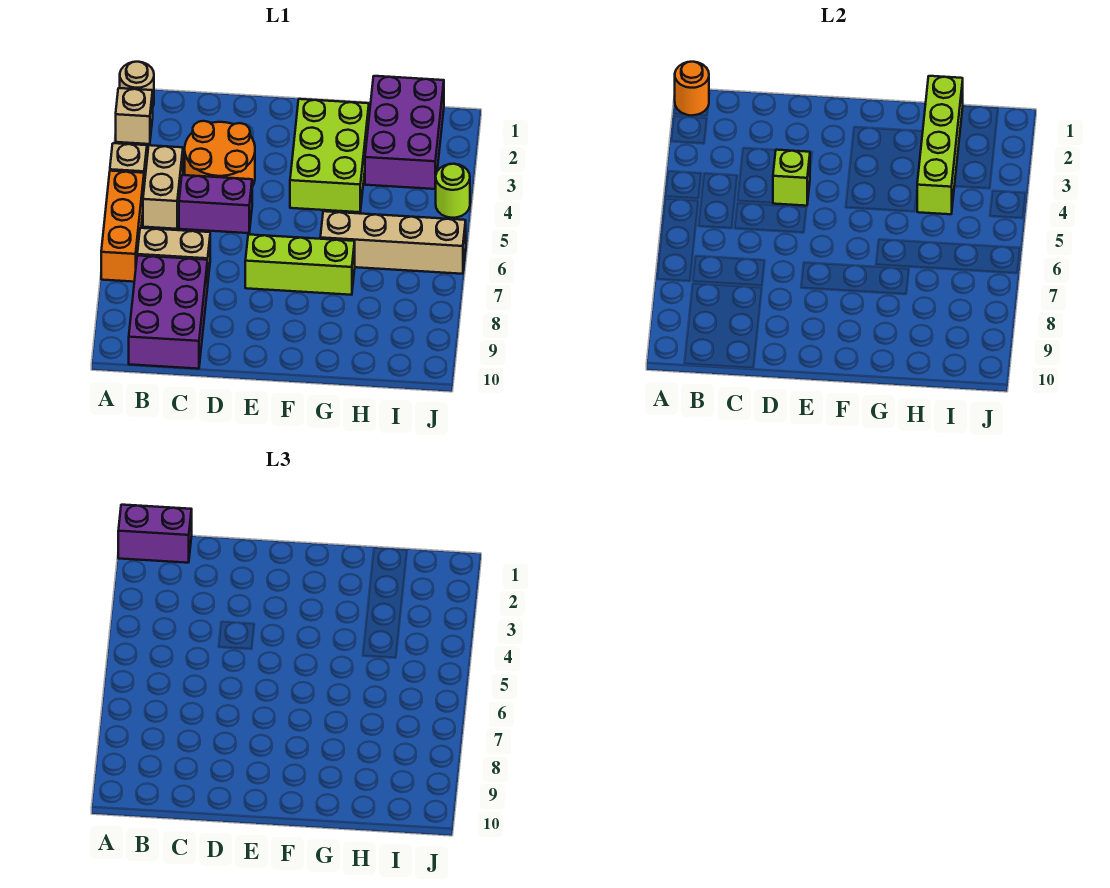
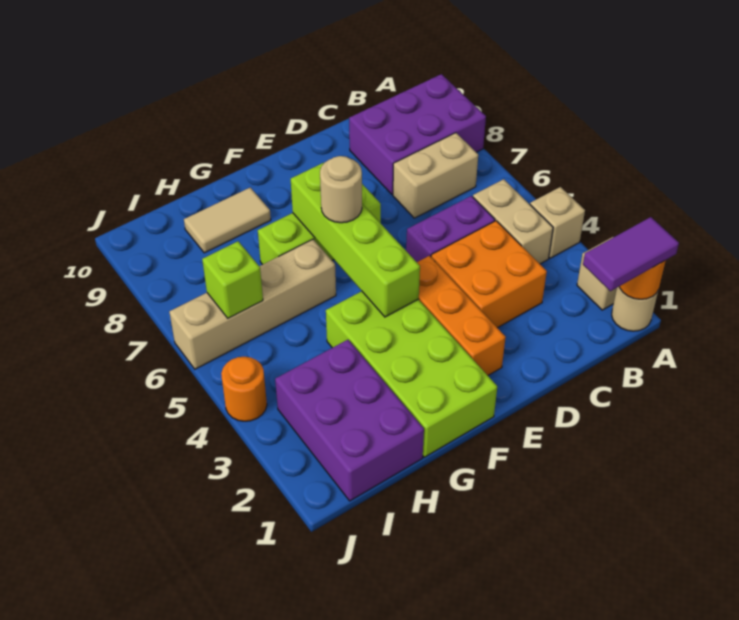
purple brick A1:B1 level 3 -> purple tile A1:B1 level 3
orange brick A5:A7 level 1 -> orange brick E2:E4 level 1
purple brick B8:C10 level 1 -> purple brick A8:C9 level 1
orange round brick C3:D4 level 1 -> orange brick C3:D4 level 1
lime brick D4 level 2 -> lime brick I6 level 2
lime brick F2:G4 level 1 -> lime brick F1:G4 level 1
none -> tan round brick F6 level 3
none -> tan tile G9:H9 level 1
lime brick H1:H4 level 2 -> lime brick F4:F7 level 2
lime round brick J4 level 1 -> orange round brick J4 level 1

